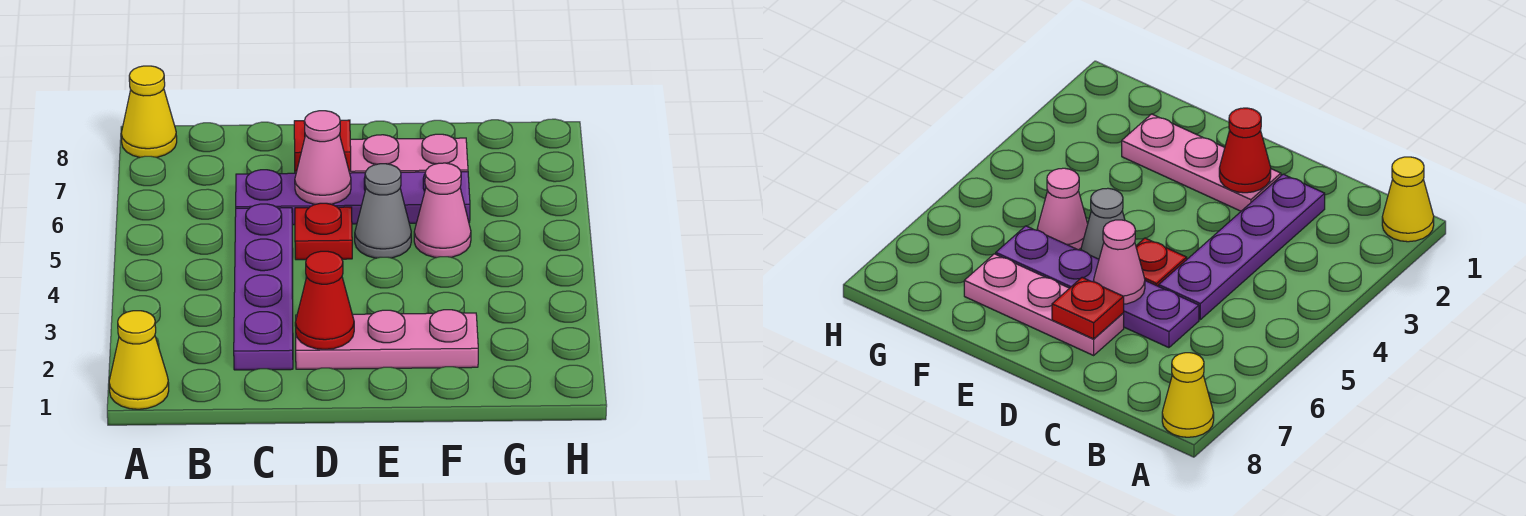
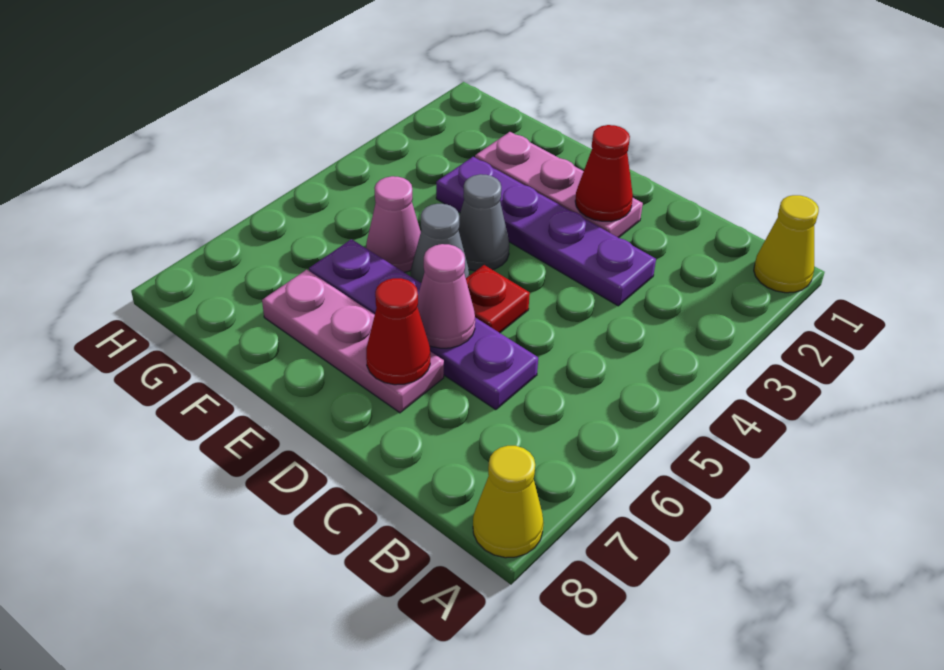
purple plate C2:C5 level 1 -> purple plate C3:F3 level 1
red plate D7 level 2 -> red cone D7 level 2
none -> grey cone E4 level 1

